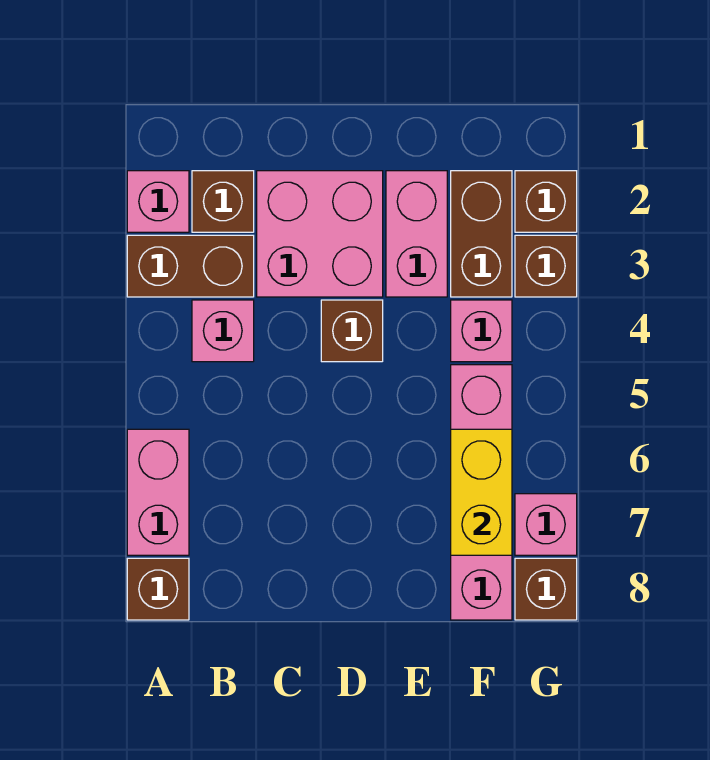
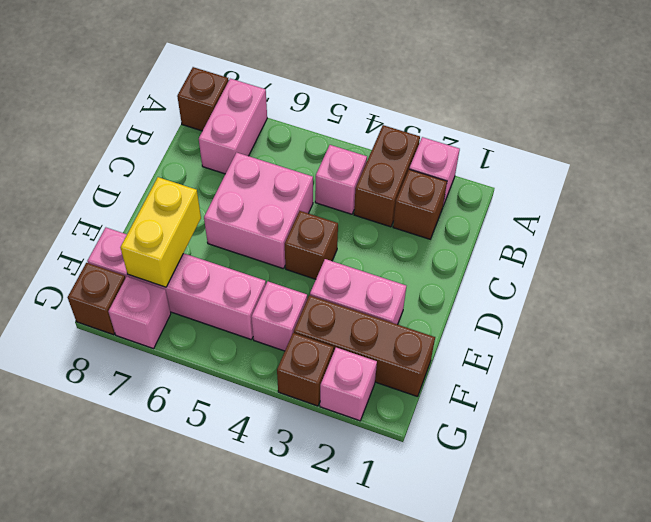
pink brick A6:A7 level 1 -> pink brick A7:B7 level 1
pink brick C2:D3 level 1 -> pink brick C5:D6 level 1
brown brick F2:F3 level 1 -> brown brick F1:F3 level 1
yellow brick F6:F7 level 2 -> yellow brick E7:F7 level 2
brown brick G2 level 1 -> pink brick G2 level 1

